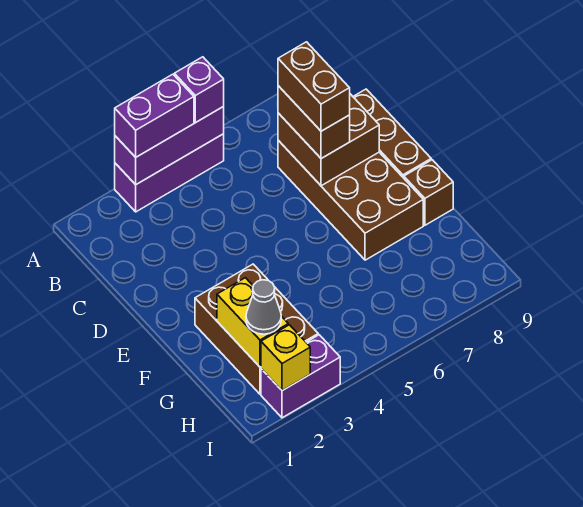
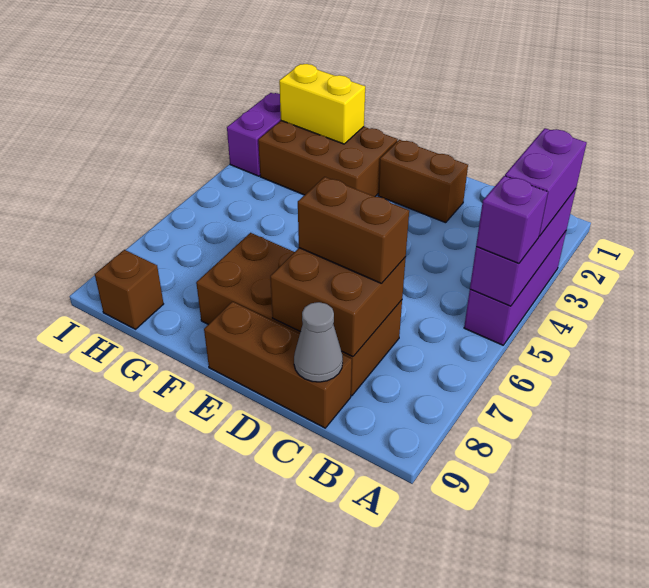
brown brick C7:D7 level 4 -> brown brick D2:E2 level 1
brown brick F9 level 1 -> brown brick H9 level 1
grey cone H2 level 3 -> grey cone C9 level 2
yellow brick I2 level 2 -> none

